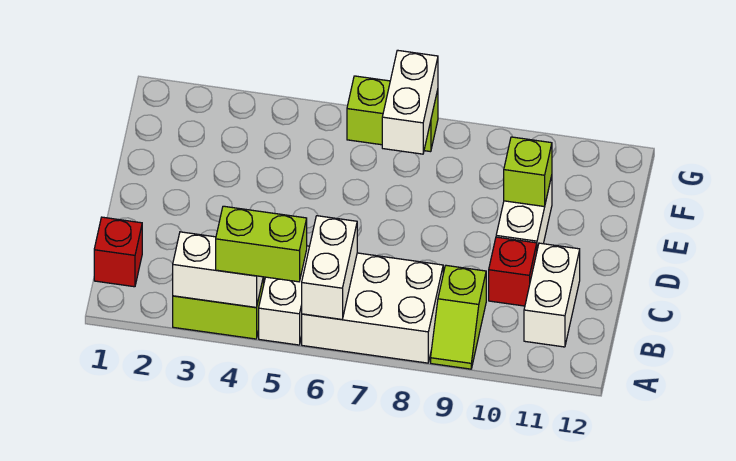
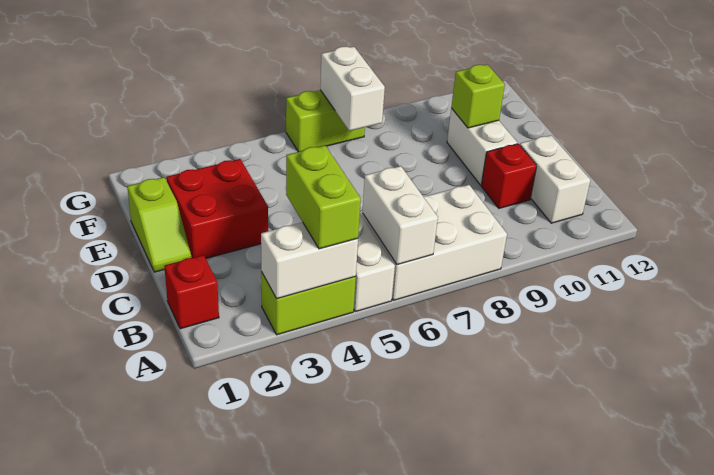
lime brick A4:A5 level 3 -> lime brick A4:B4 level 3
lime slope A9:B9 level 1 top B -> lime slope D1:E1 level 1 top E
none -> red brick D2:E3 level 1

